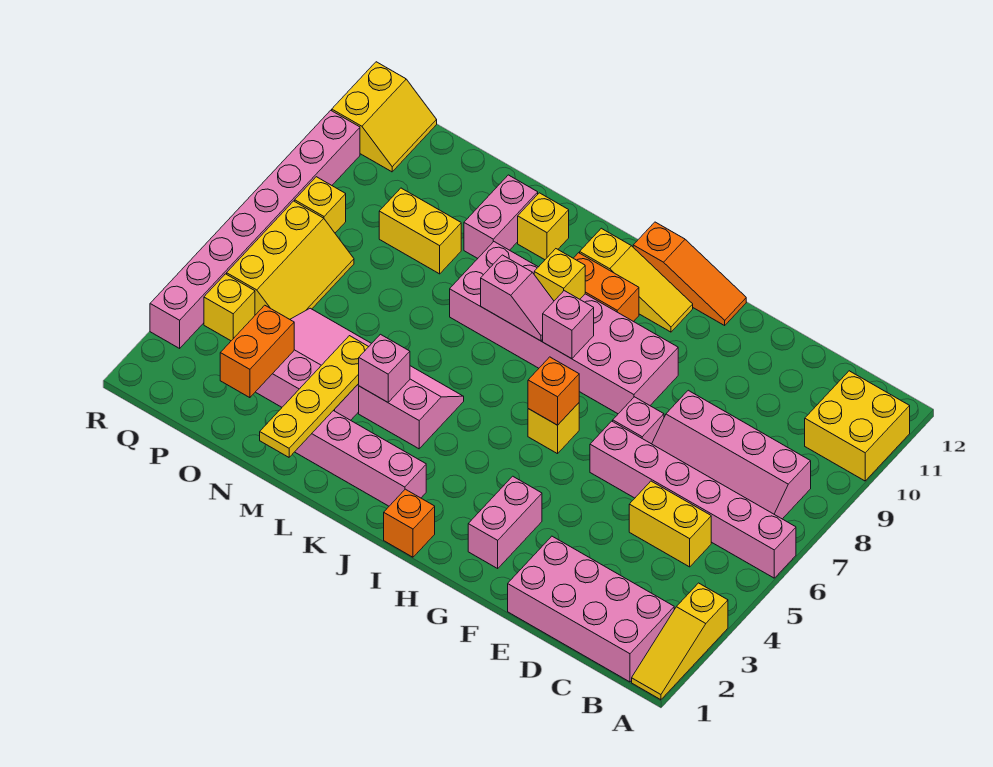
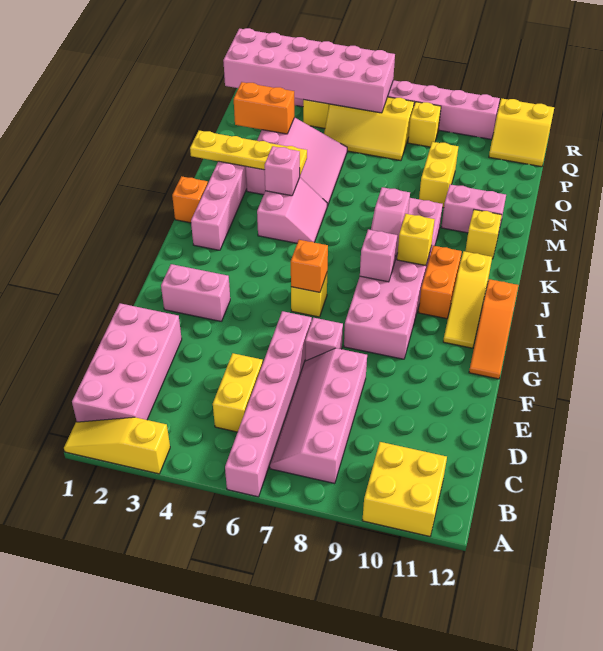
orange brick I1 level 1 -> orange brick K1 level 1
none -> pink brick Q1:R6 level 2

